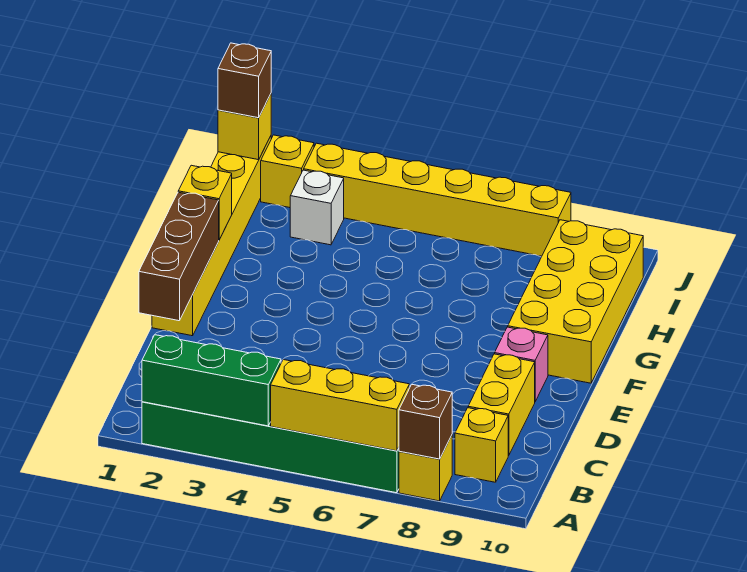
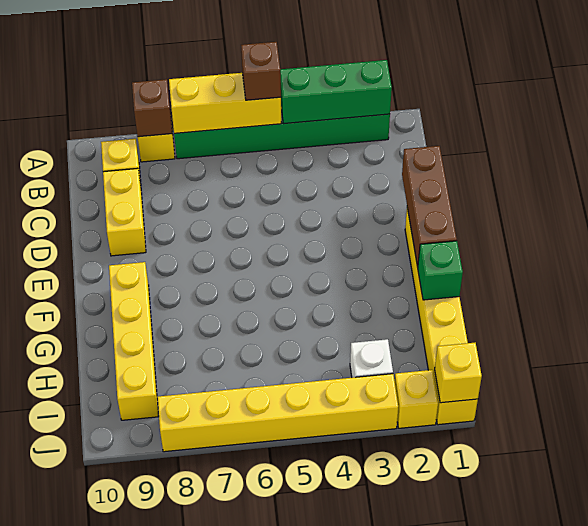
pink brick E9 level 1 -> none
yellow brick F9:I10 level 1 -> yellow brick F9:I9 level 1
yellow brick G1 level 2 -> green brick G1 level 2
brown brick J1 level 3 -> brown brick A5 level 3

